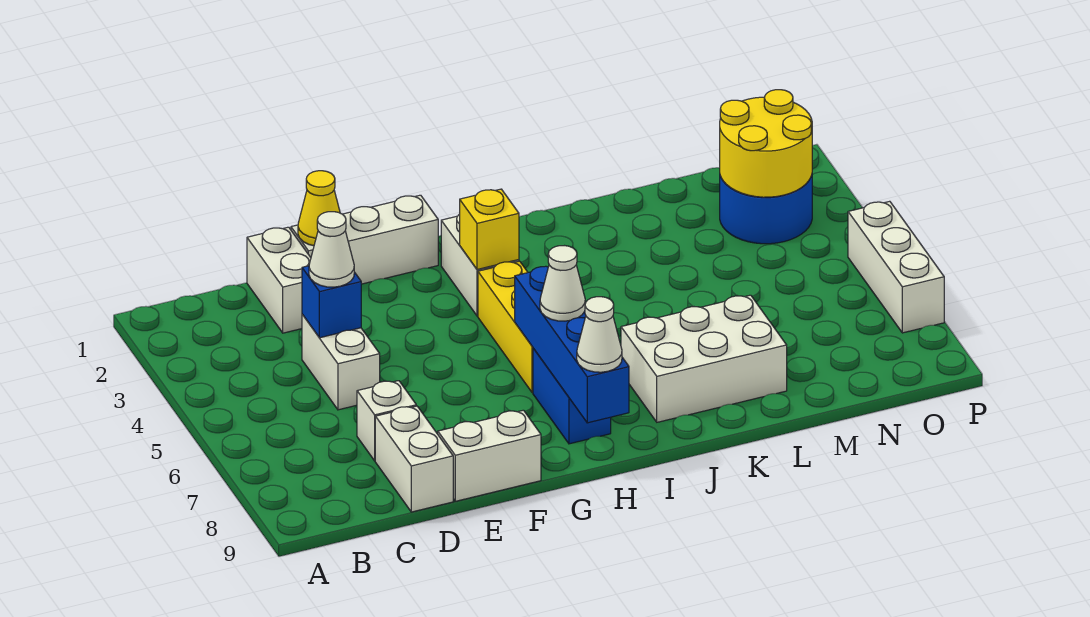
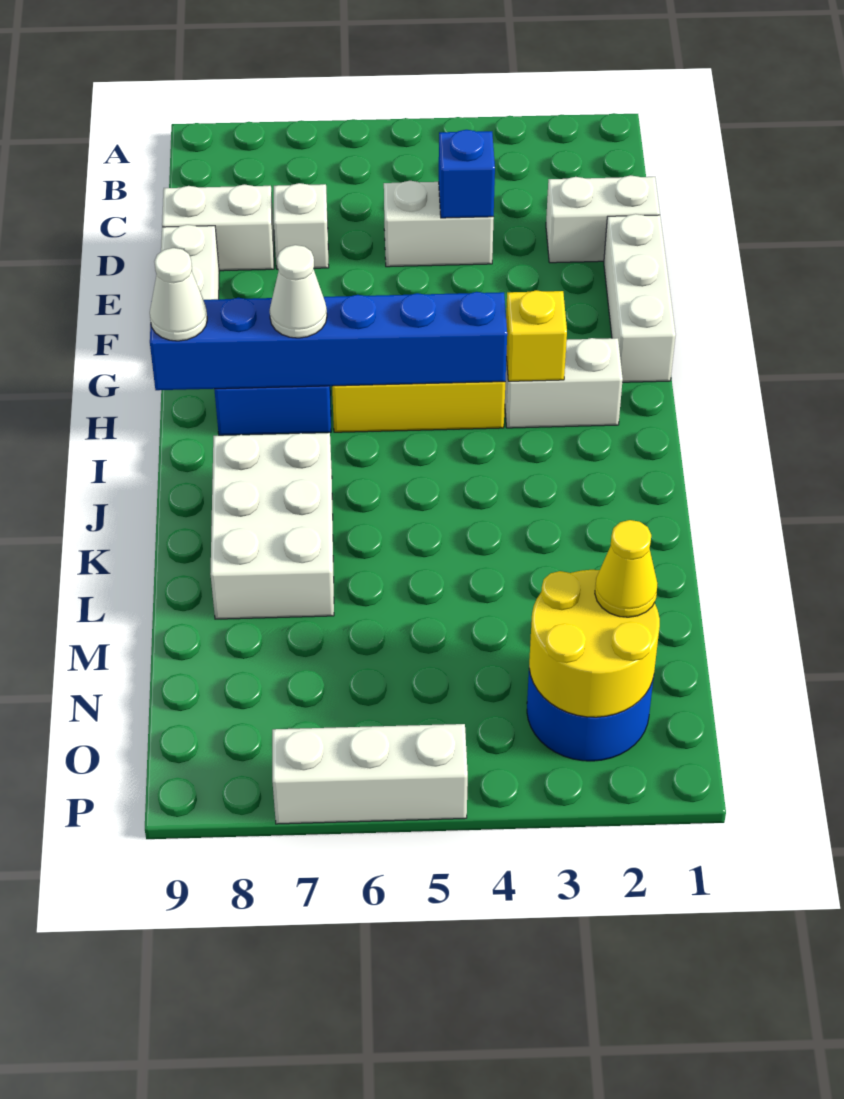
white cone D4 level 3 -> none
yellow cone E1 level 2 -> yellow cone N2 level 3
blue brick H6:H9 level 2 -> blue brick H4:H9 level 2

